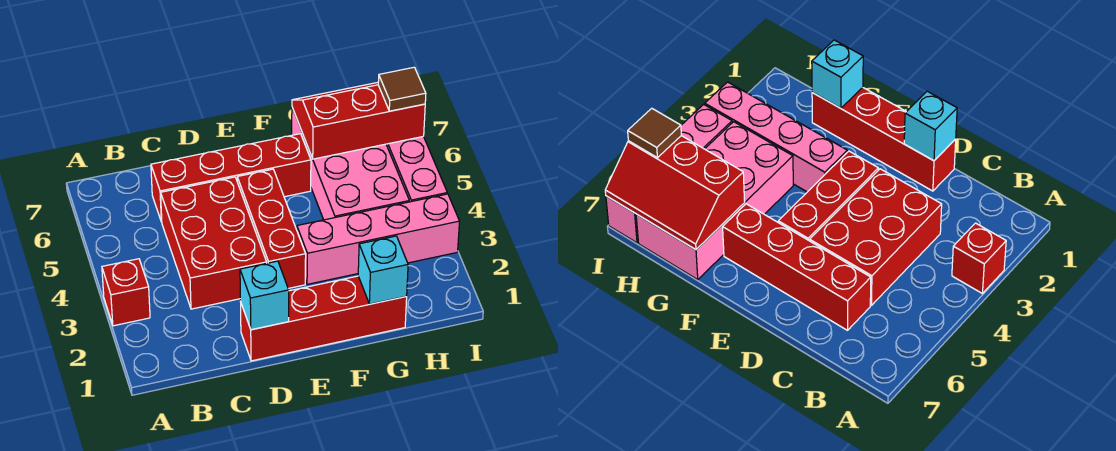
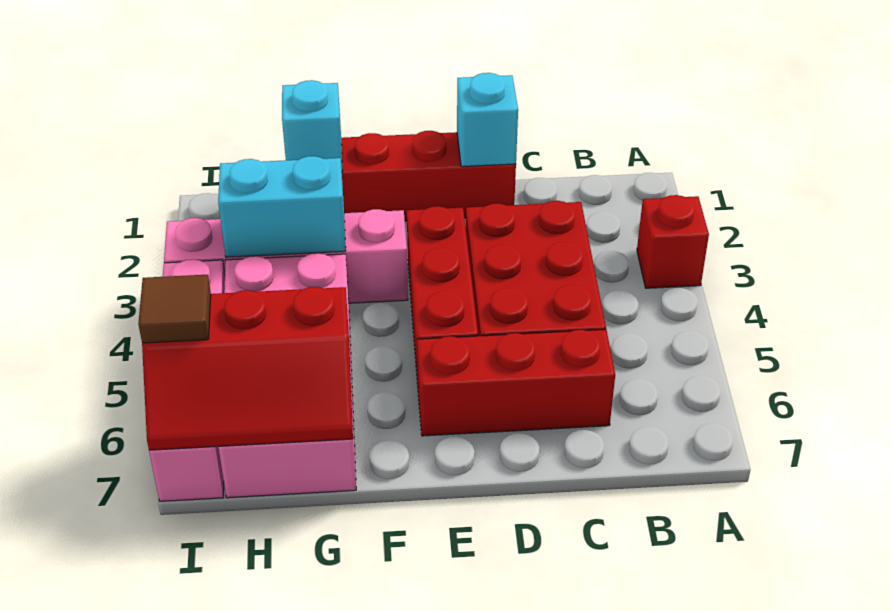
red brick C6:F6 level 1 -> red brick C6:E6 level 1
none -> cyan brick G3:H3 level 2

